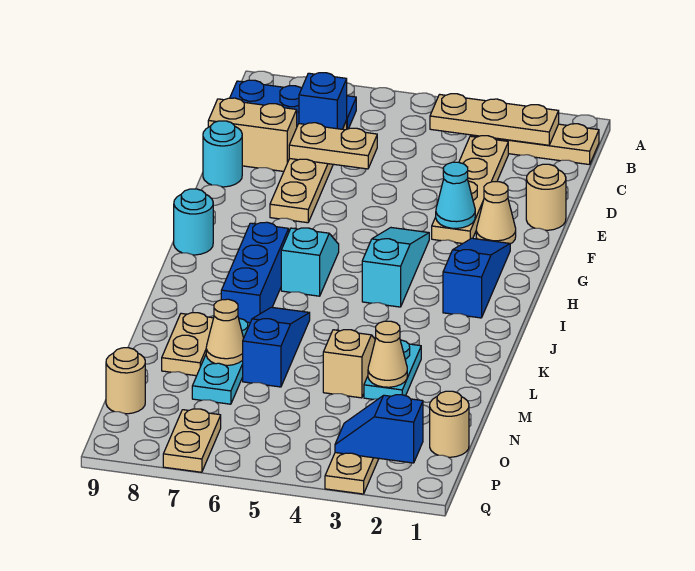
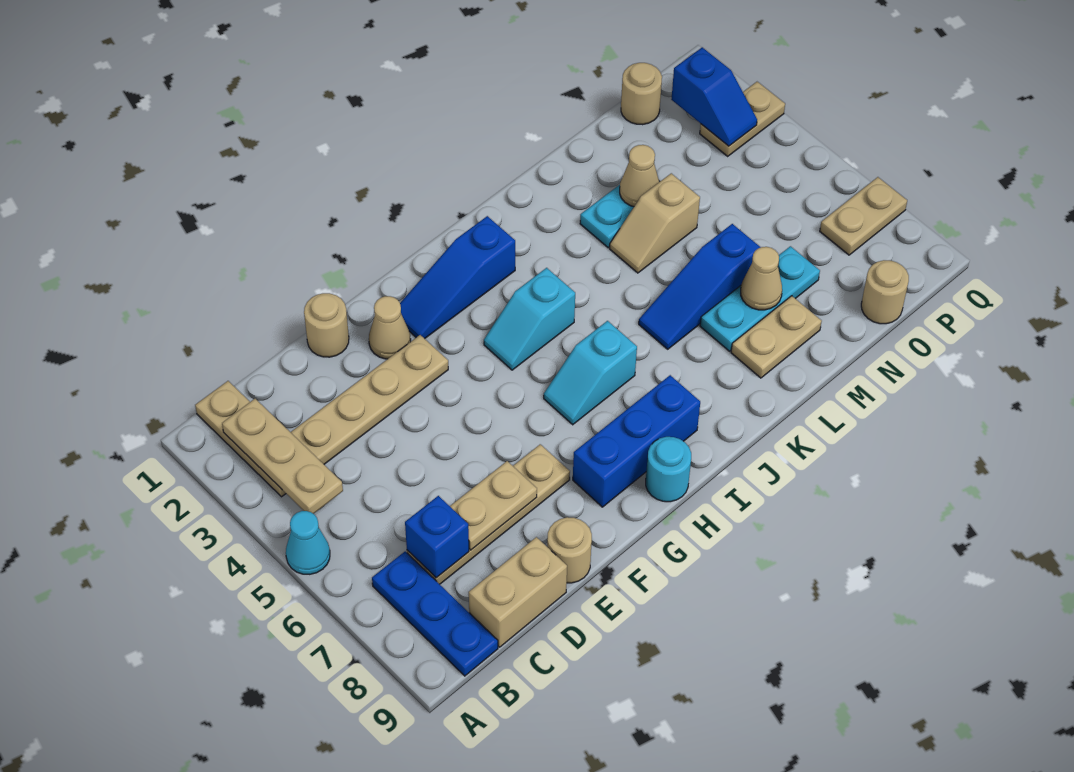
tan plate D6:D7 level 2 -> tan plate D7:E7 level 2
tan brick D8:D9 level 1 -> tan brick C9:D9 level 1
cyan round brick E9 level 1 -> tan round brick E9 level 1
cyan cone F3 level 2 -> cyan cone A5 level 1
cyan slope G4:I4 level 1 top I -> cyan slope H4:I4 level 1 top I
blue brick I7:K7 level 1 -> blue brick G8:I8 level 1

